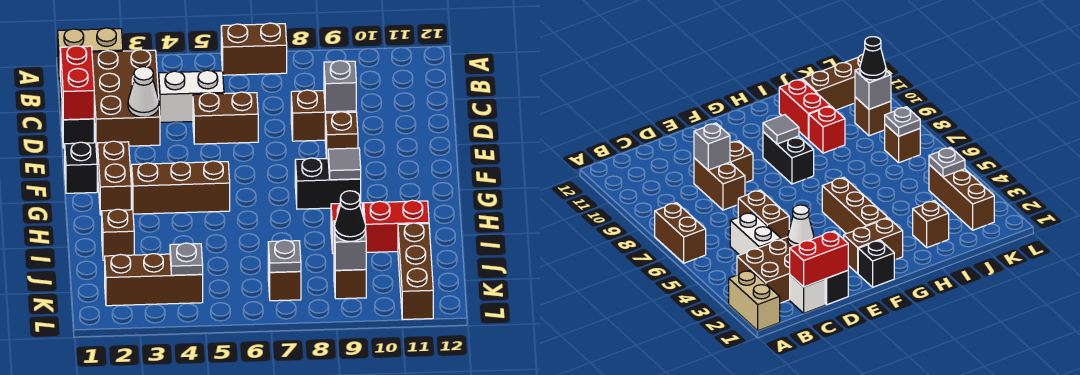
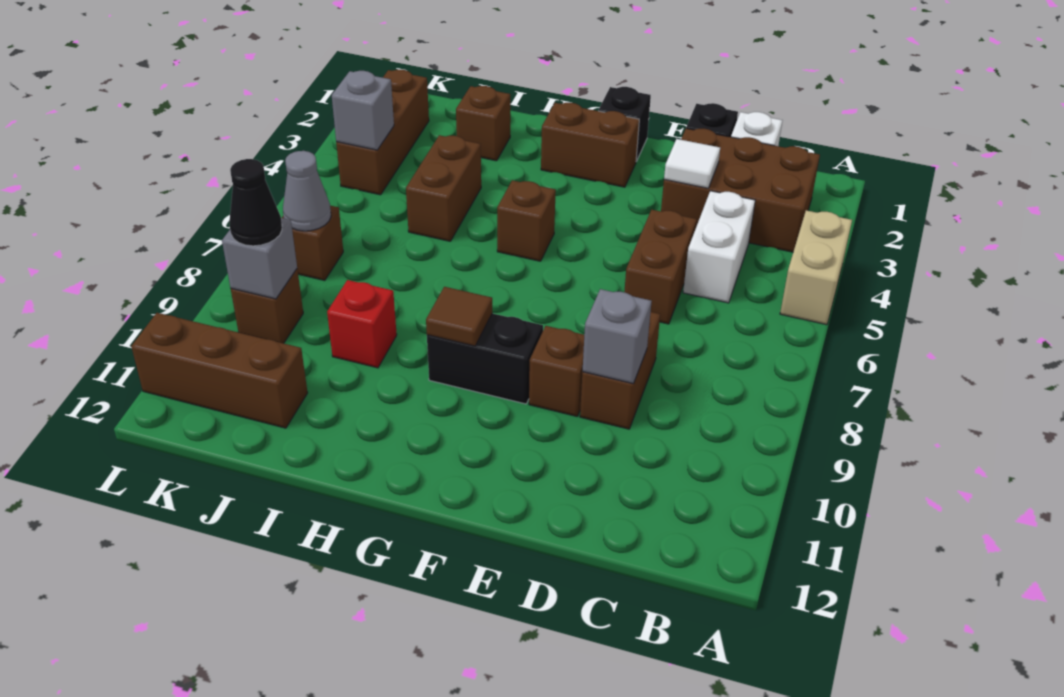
tan brick A1:A2 level 1 -> tan brick A4:A5 level 1
brown brick A6:A7 level 1 -> brown brick I4:I5 level 1
red brick C1:D1 level 2 -> none
white cone D3 level 2 -> white tile D3 level 2
brown brick G3:G5 level 1 -> brown brick G5 level 1
black brick G8:G9 level 1 -> black brick F9:G9 level 1
grey tile G9 level 2 -> brown tile G9 level 2
red brick I10:I11 level 1 -> none
grey plate K4 level 2 -> grey brick K4 level 2
grey plate K7 level 2 -> grey cone K7 level 2

